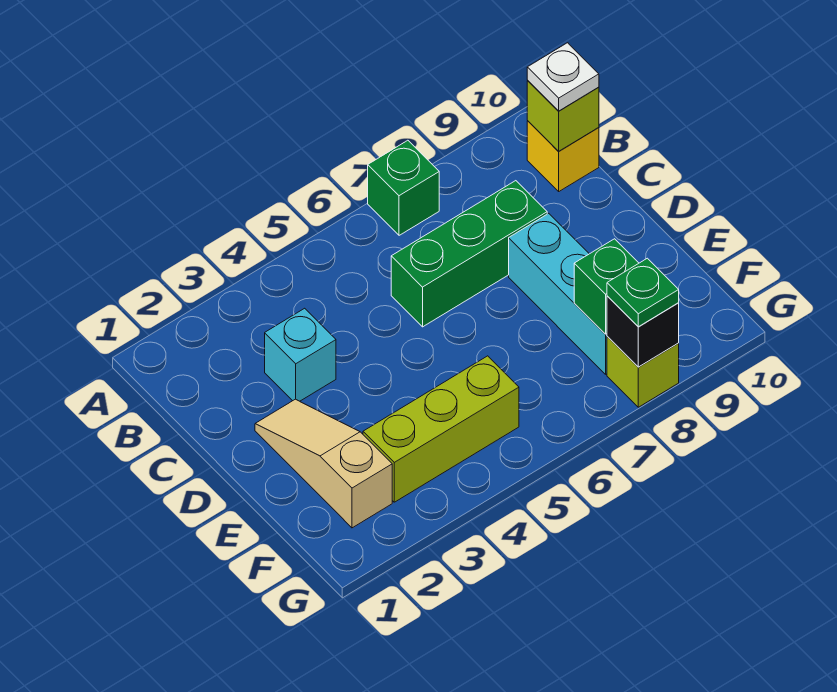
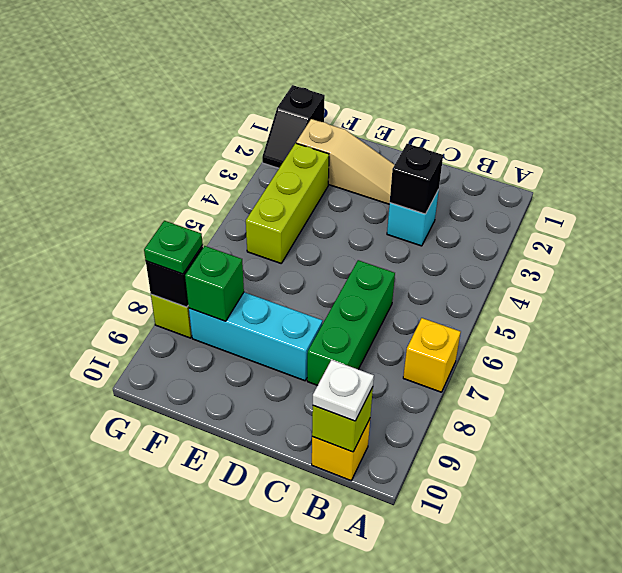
green brick A7 level 1 -> yellow brick A7 level 1
none -> black brick C3 level 2
none -> black slope G1:G2 level 1 top 1

